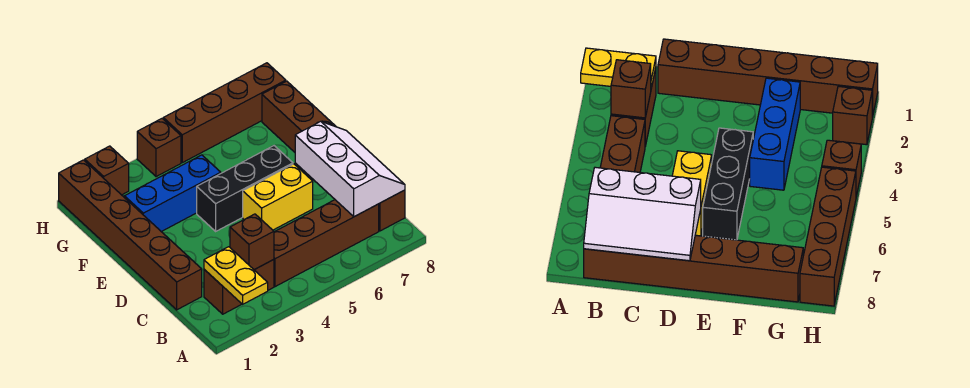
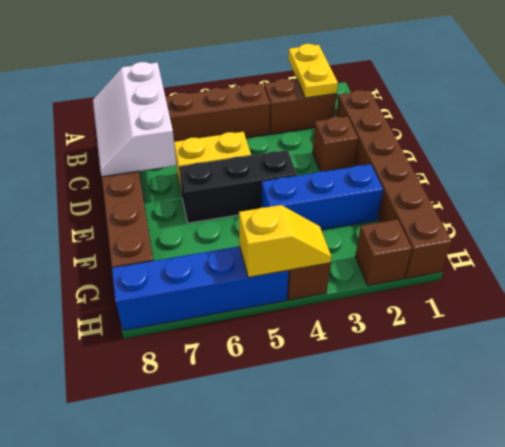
brown brick B3 level 2 -> brown brick D2 level 1
none -> yellow slope H4:H5 level 2 top 5
brown brick H5:H8 level 1 -> blue brick H5:H8 level 1

